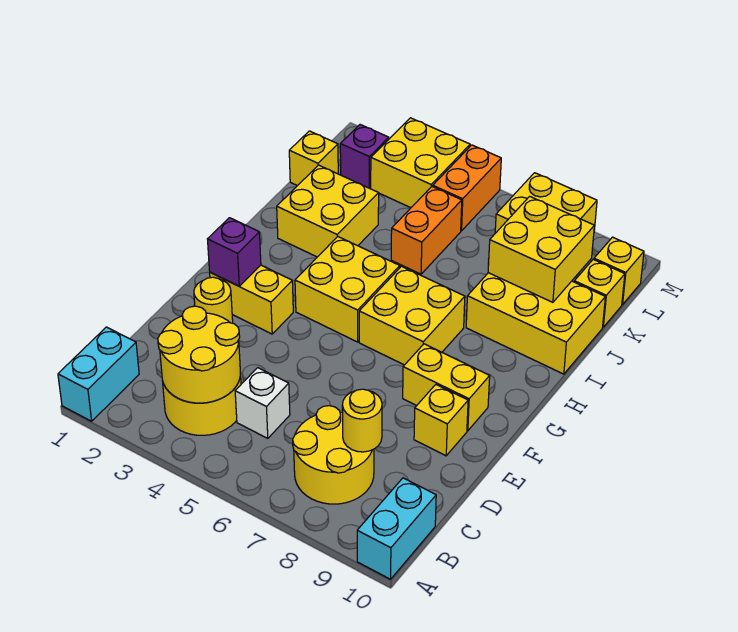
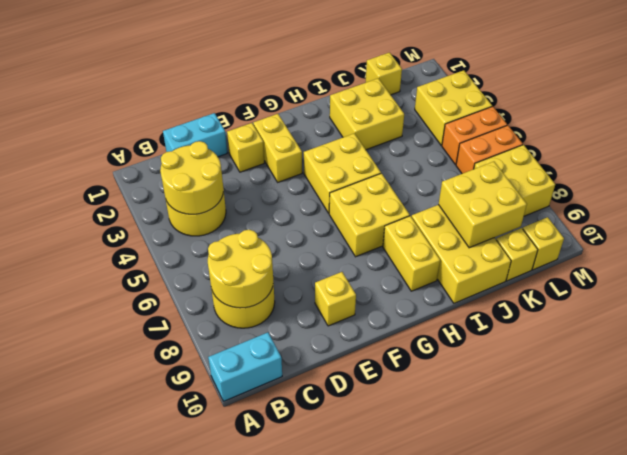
cyan brick A1:B1 level 1 -> cyan brick C1:D1 level 1
white brick C5 level 1 -> none
yellow round brick C8 level 2 -> yellow round brick B7:C8 level 2
yellow round brick E2 level 1 -> yellow brick E2 level 1
purple brick F2 level 2 -> none
yellow brick F8:F9 level 1 -> yellow brick H8:H9 level 1
orange brick J5:K5 level 1 -> orange brick L6:M6 level 1
purple brick L2 level 1 -> none

